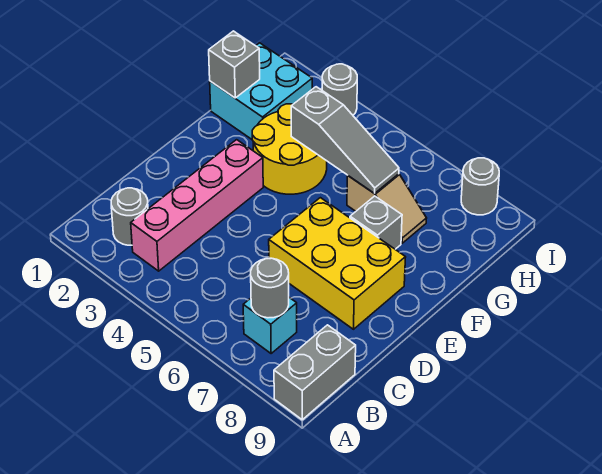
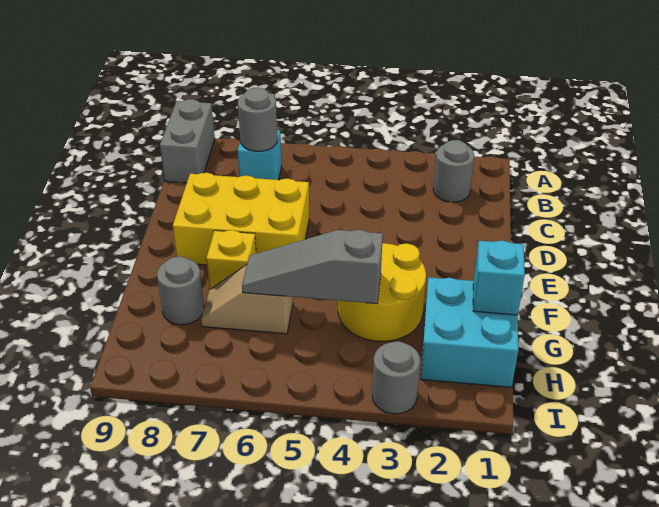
pink brick B3:E3 level 1 -> none
grey brick F7 level 1 -> yellow brick F7 level 1
grey brick G1 level 2 -> cyan brick G1 level 2
grey round brick I8 level 1 -> grey round brick G8 level 1

